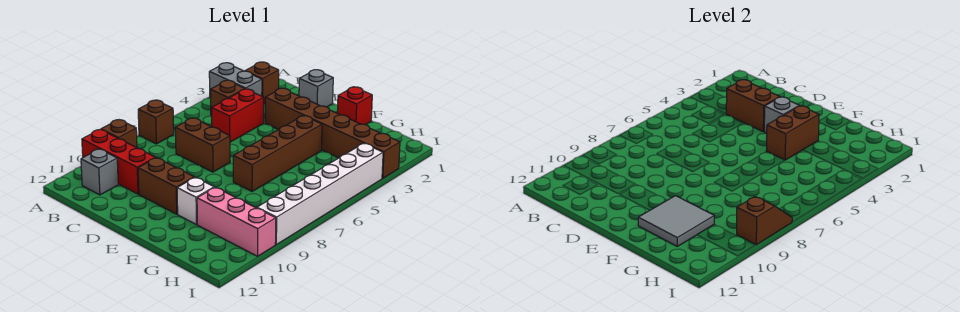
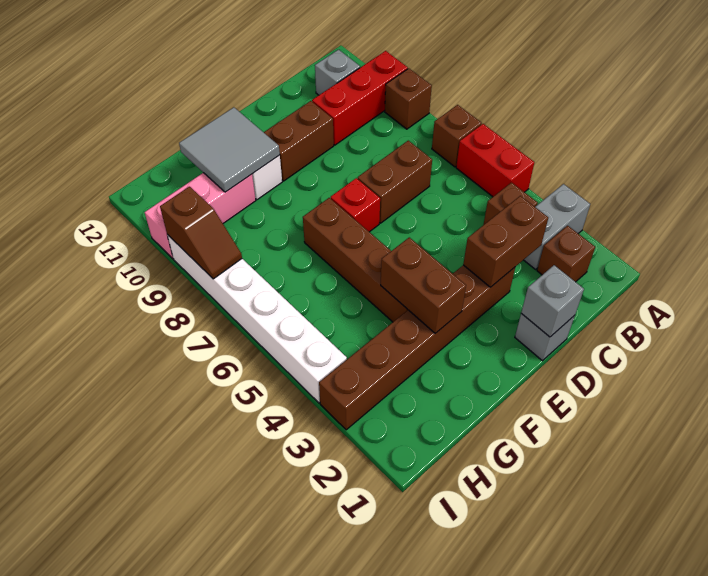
red brick C4:C5 level 1 -> red brick A5:A6 level 1
grey brick E3 level 2 -> grey brick D1 level 2
red brick F1 level 1 -> red brick E7 level 1

